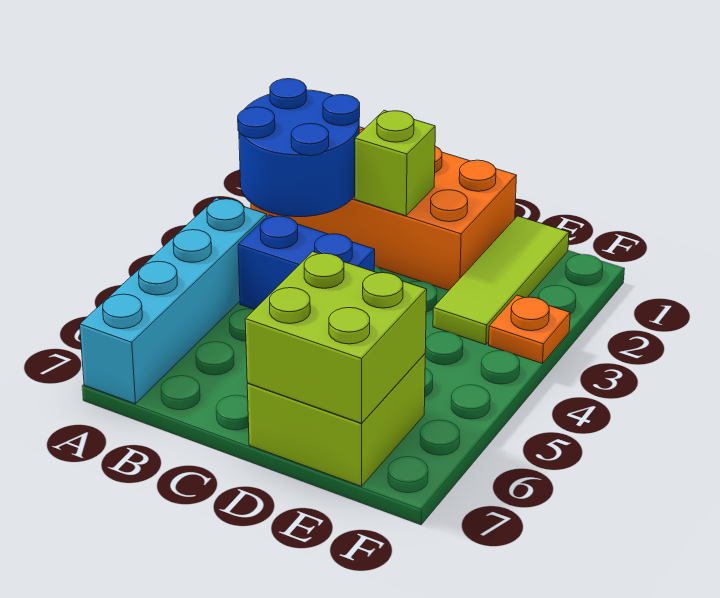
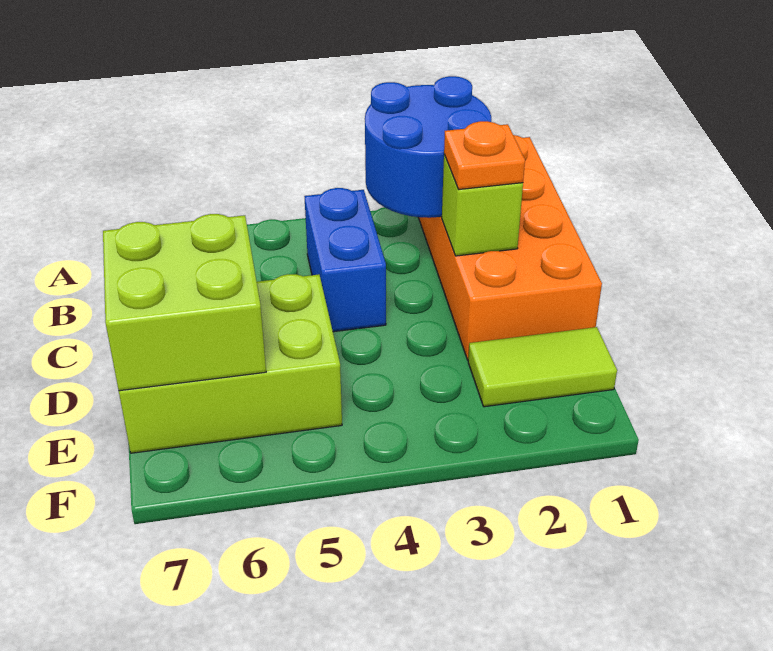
cyan brick A4:A7 level 1 -> none
lime brick D6:E7 level 1 -> lime brick D5:E7 level 1
lime tile E1:E3 level 1 -> lime tile E1:E2 level 1
orange plate F3 level 1 -> orange plate C2 level 3

